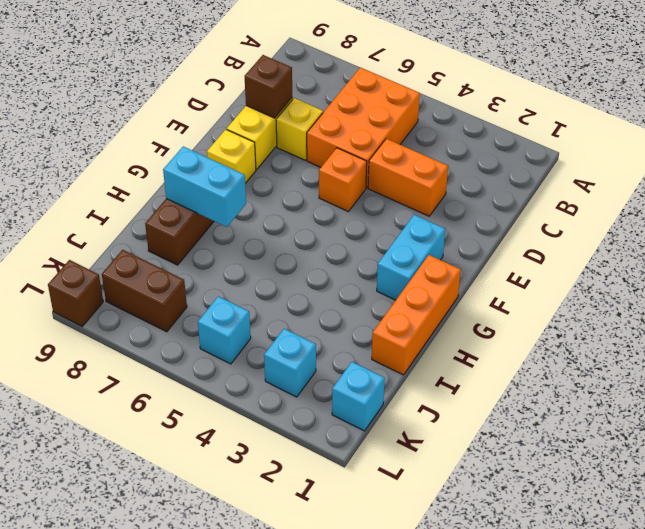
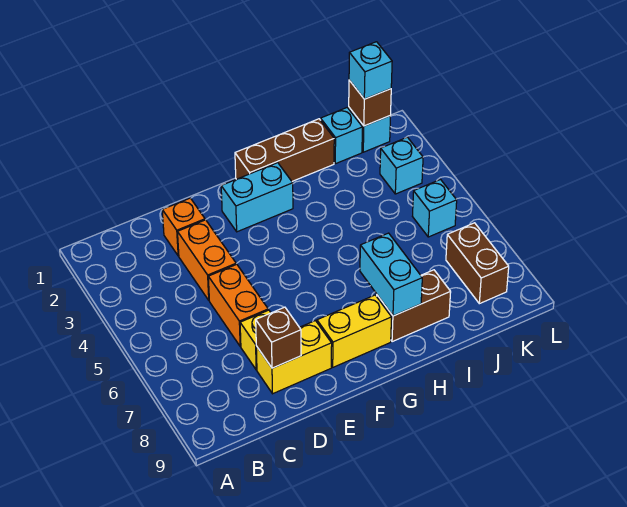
orange brick B5:D6 level 1 -> orange brick D5:D6 level 1
orange brick E5 level 1 -> orange brick D2 level 1
yellow brick F8 level 1 -> yellow brick F8:G8 level 1
orange brick G1:I1 level 1 -> brown brick G1:I1 level 1
none -> cyan brick J1 level 1
none -> cyan brick K1 level 3
brown brick L9 level 1 -> brown brick K1 level 2

